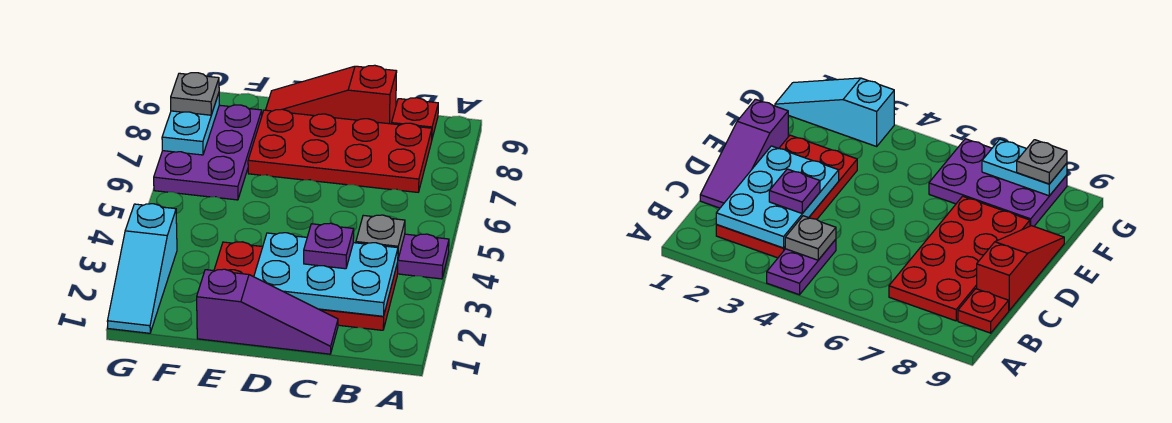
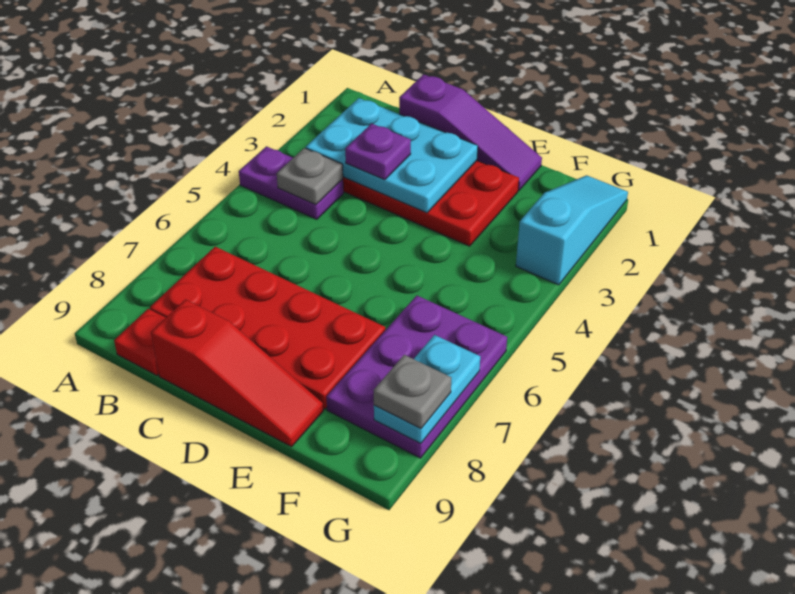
purple slope C1:E1 level 1 top E -> purple slope C1:E1 level 1 top C

